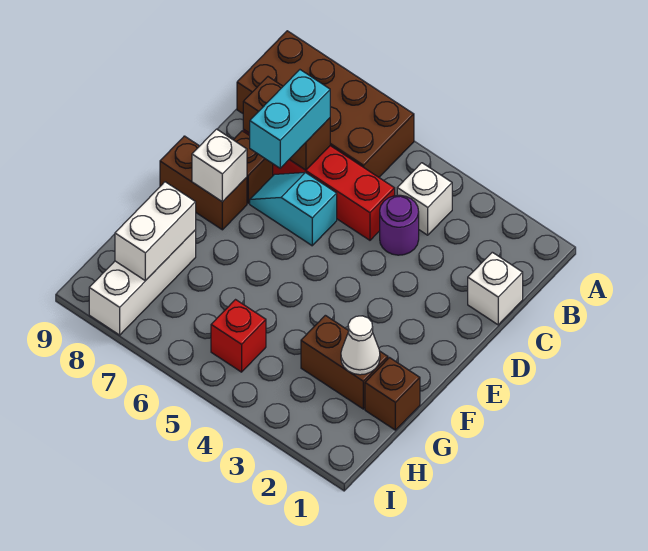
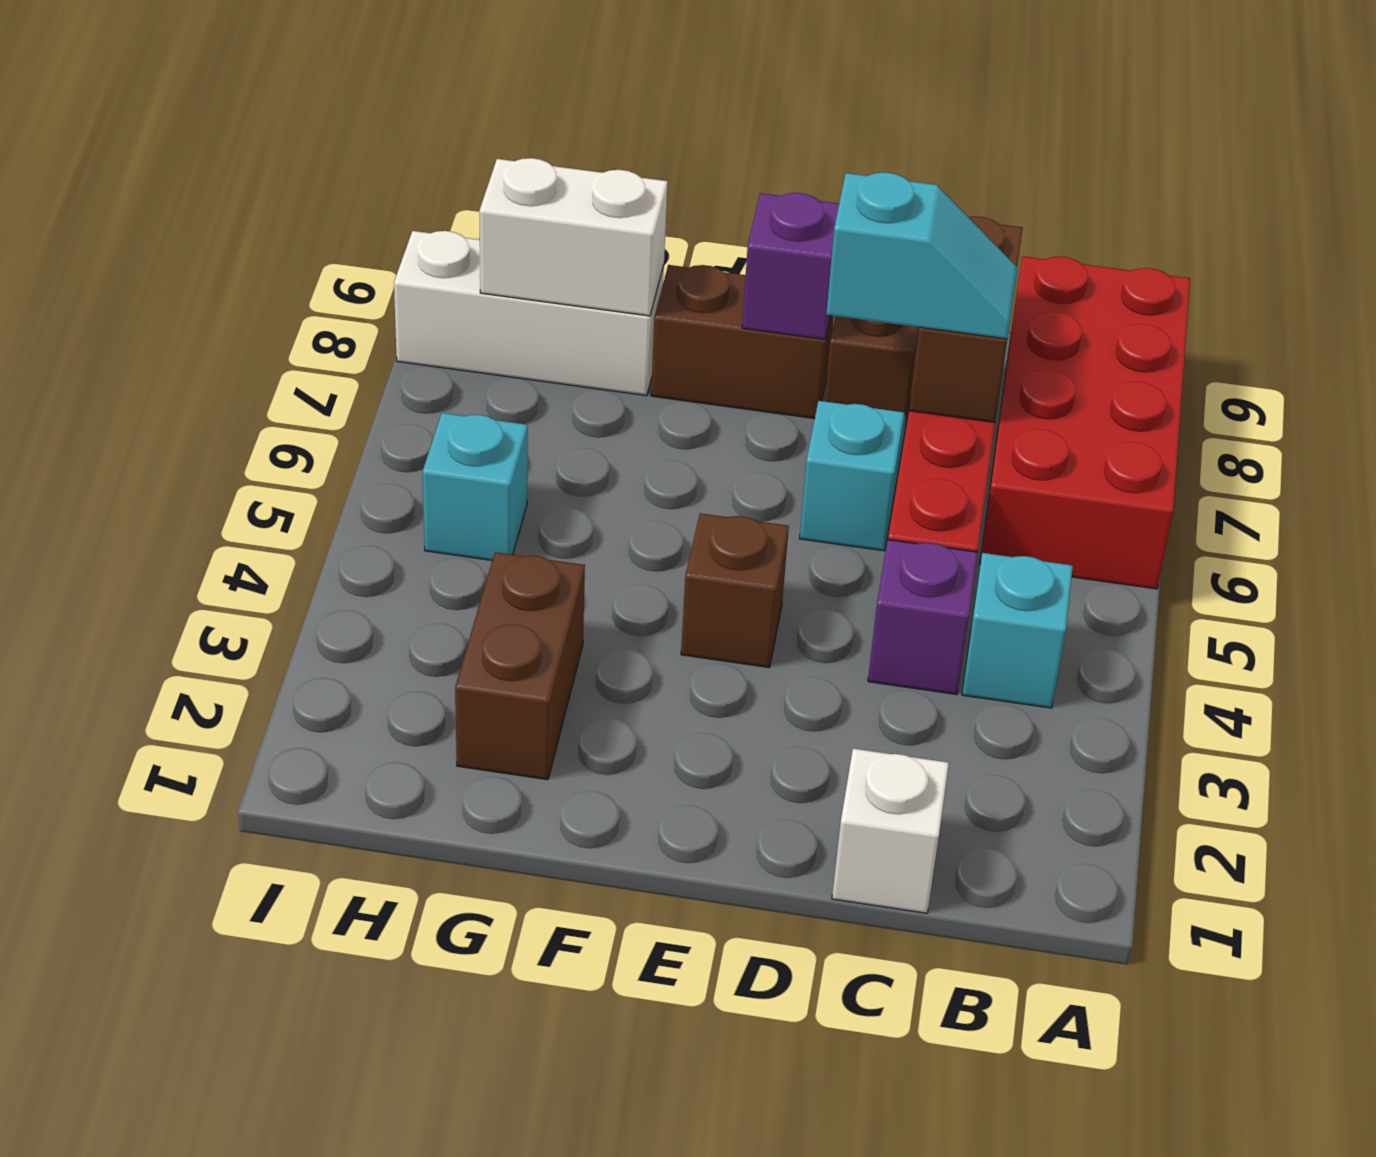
brown brick A6:B9 level 1 -> red brick A6:B9 level 1
white brick B4 level 1 -> cyan brick B4 level 1
purple round brick C4 level 1 -> purple brick C4 level 1
cyan brick C7:D7 level 3 -> cyan slope C7:D7 level 3 top D
brown brick E8:E9 level 1 -> brown brick E8:F8 level 1
white brick E8 level 2 -> purple brick E8 level 2
brown brick G1 level 1 -> brown brick E4 level 1
white cone G2 level 2 -> none
red brick H5 level 1 -> cyan brick H5 level 1

